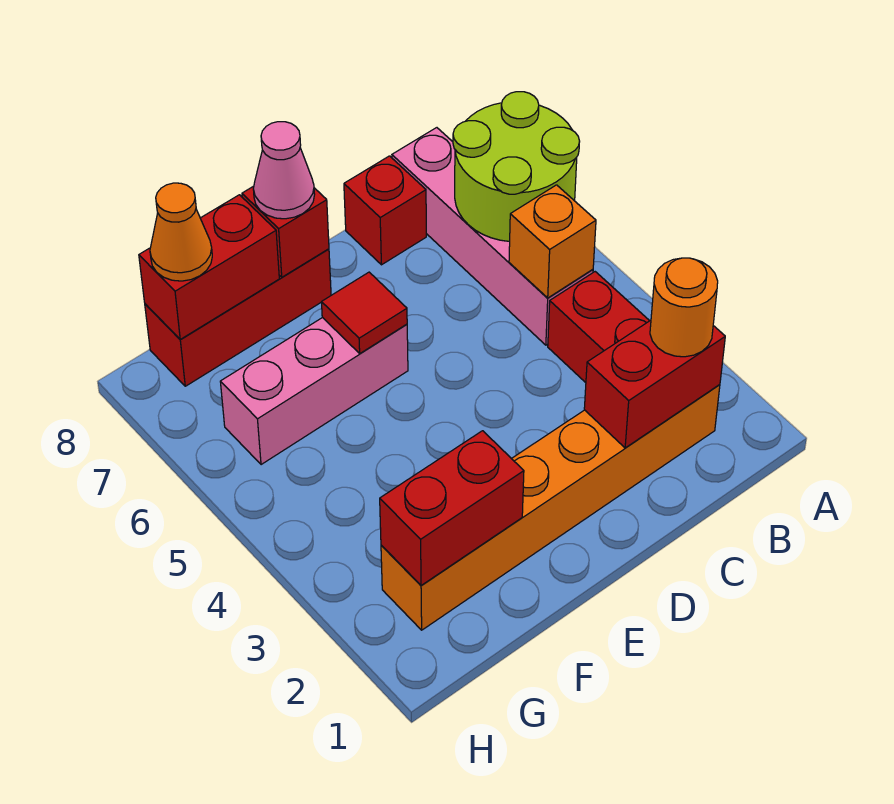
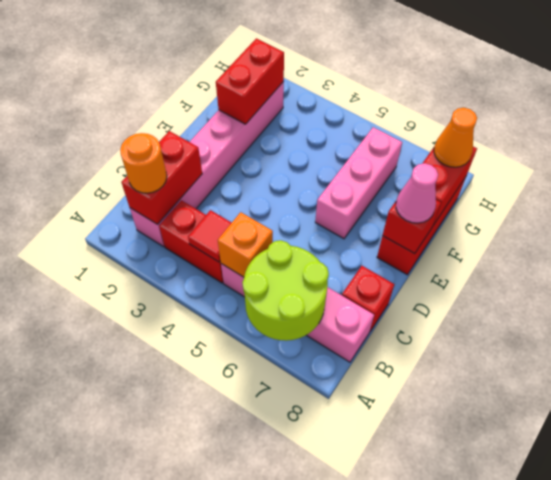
orange brick B2:G2 level 1 -> pink brick B2:G2 level 1
red tile E6 level 2 -> red tile B4 level 2

